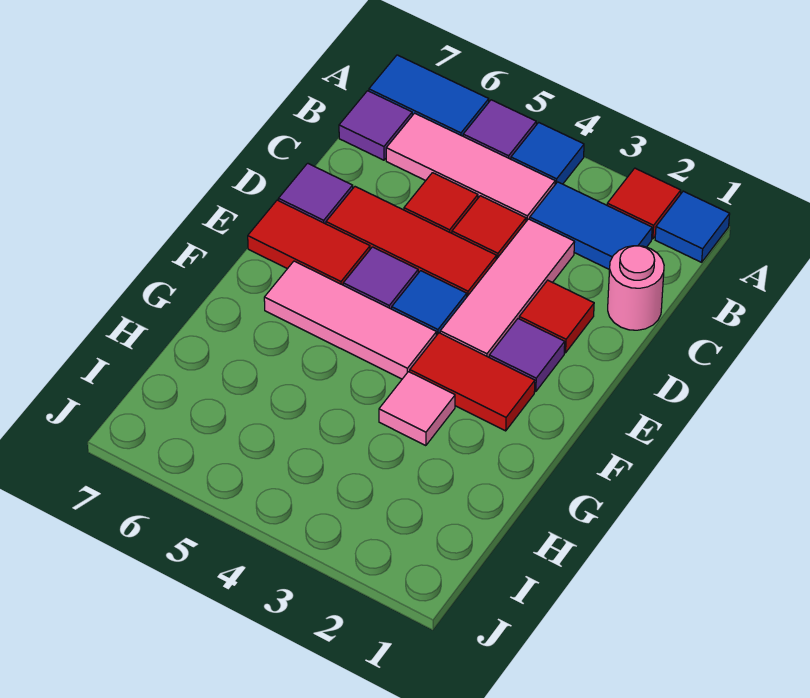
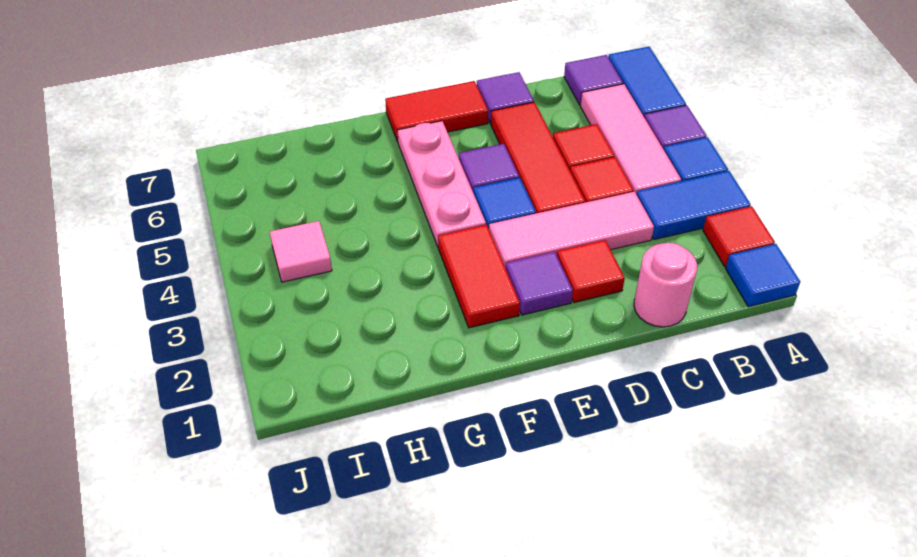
blue tile B2:B3 level 1 -> blue tile A3:B3 level 1
red tile E6:E7 level 1 -> red tile E7:F7 level 1
pink tile F4:F6 level 1 -> pink plate F4:F6 level 1
pink tile G3 level 1 -> pink tile I4 level 1

